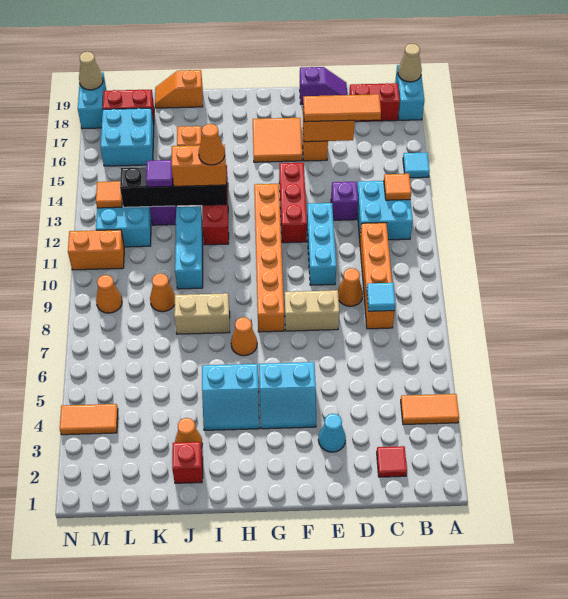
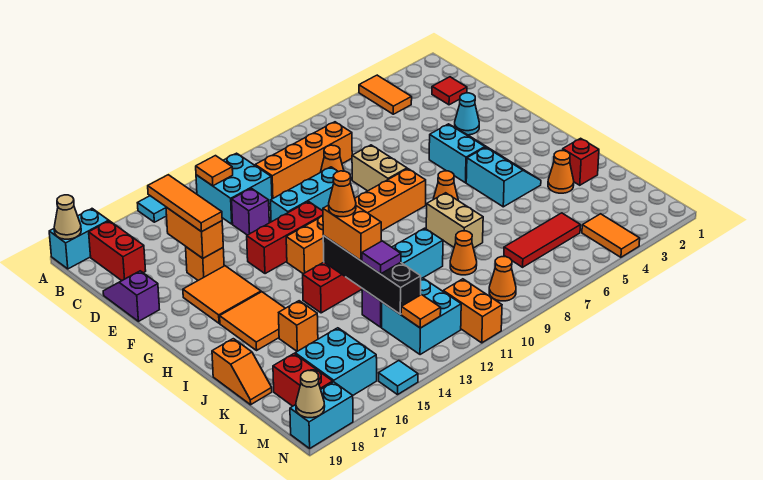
cyan tile C8 level 2 -> cyan tile N15 level 1
none -> orange tile H16:I17 level 1
none -> red tile L5:L7 level 1

